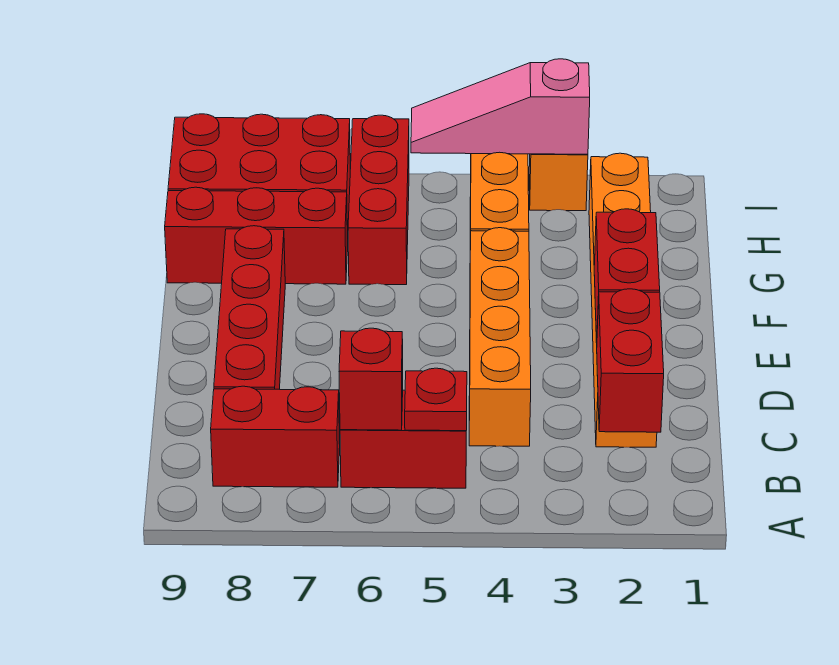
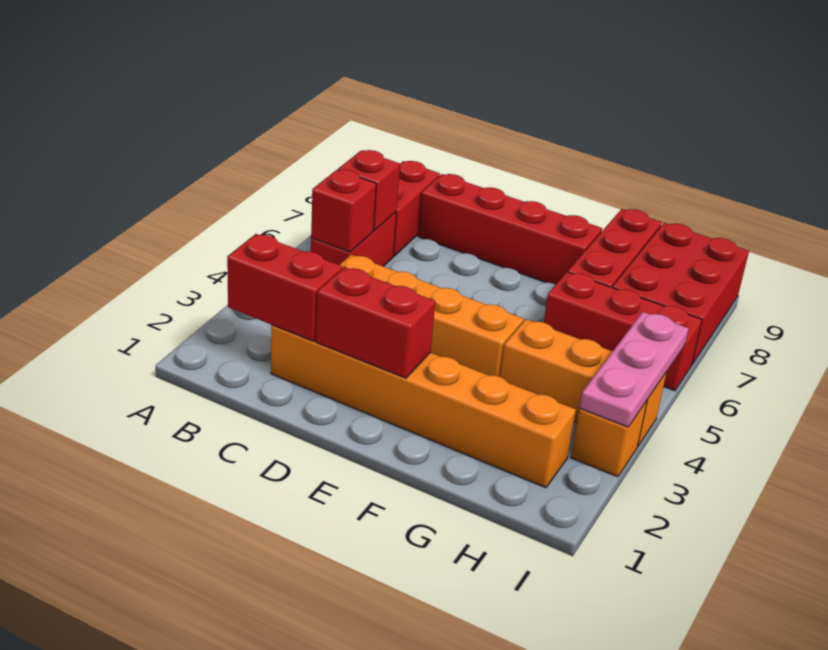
red plate B5 level 2 -> red brick B5 level 2
pink slope I3:I5 level 2 top 3 -> pink plate I3:I5 level 2

